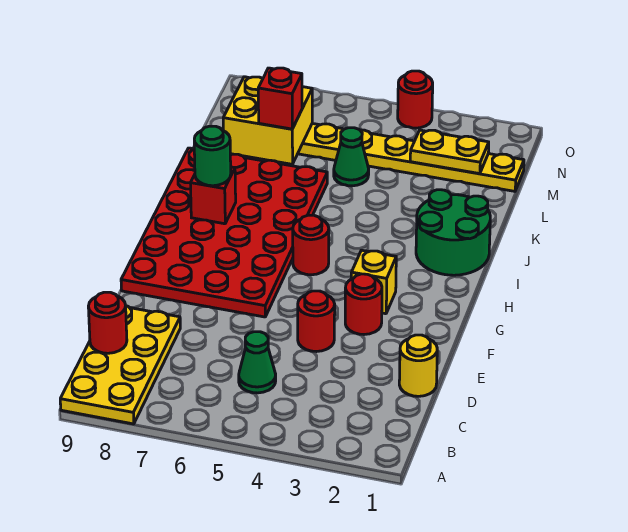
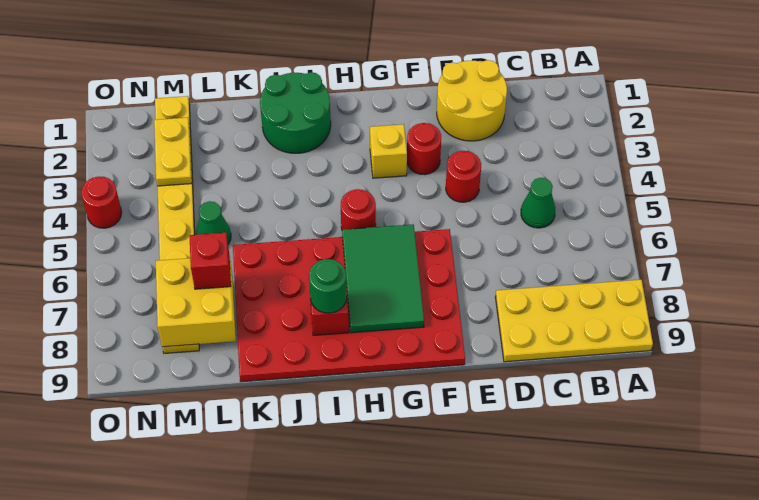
red round brick C9 level 2 -> none
yellow round brick D1 level 1 -> yellow round brick D1:E2 level 1
none -> green tile G6:H8 level 2

